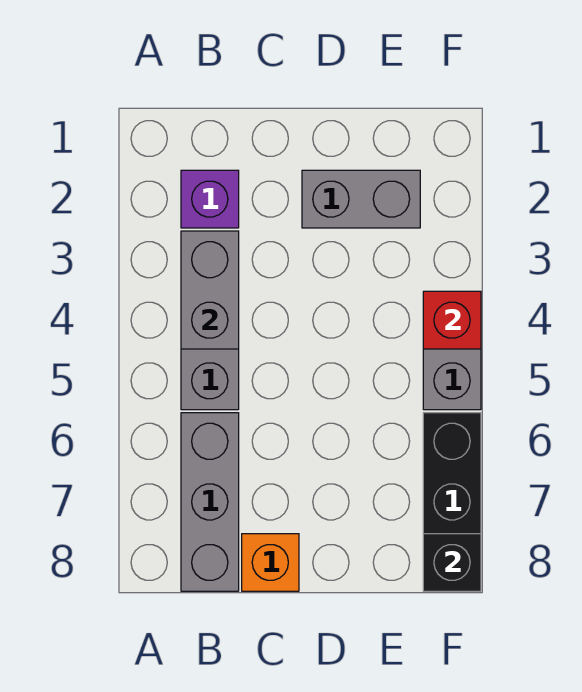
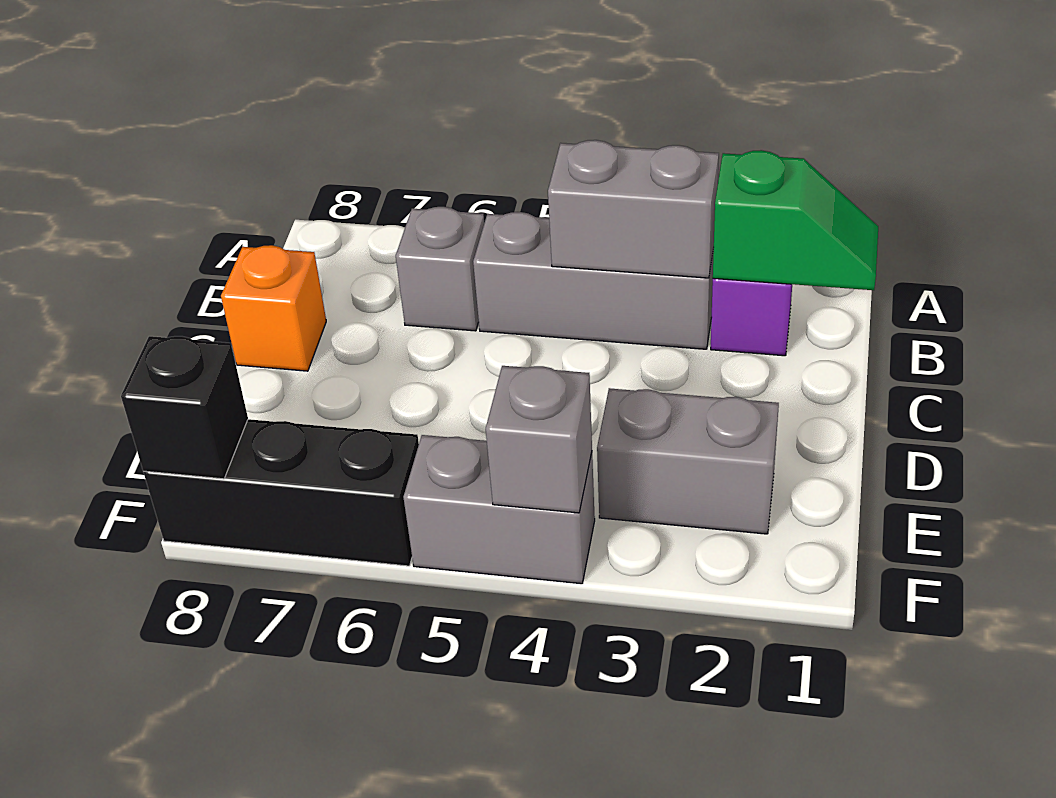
none -> green slope B1:B2 level 2 top 2
grey brick B6:B8 level 1 -> grey brick B6 level 1
grey brick D2:E2 level 1 -> grey brick E2:E3 level 1
red brick F4 level 2 -> grey brick F4 level 2

